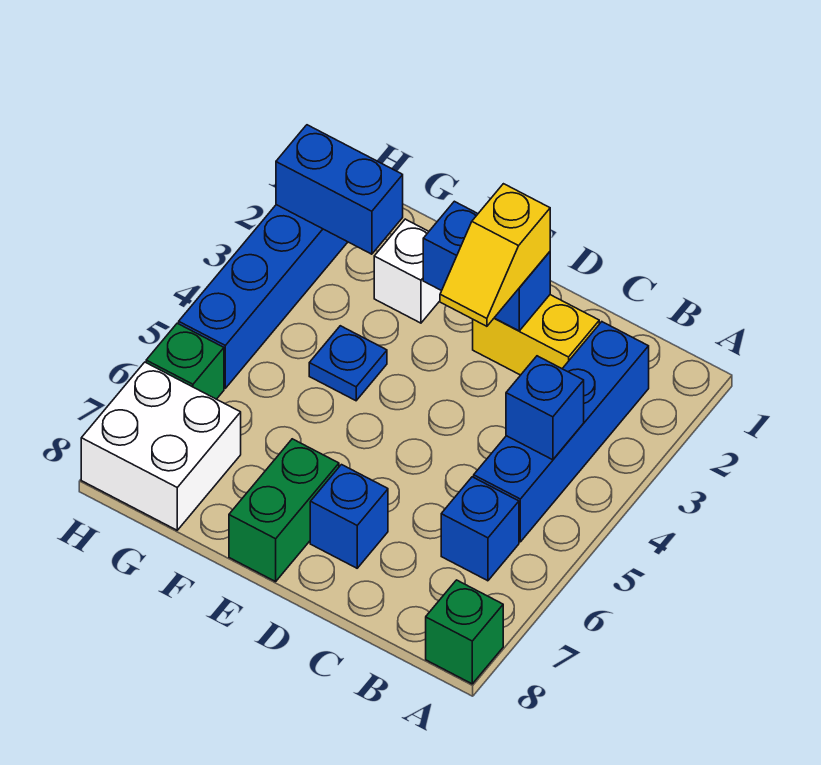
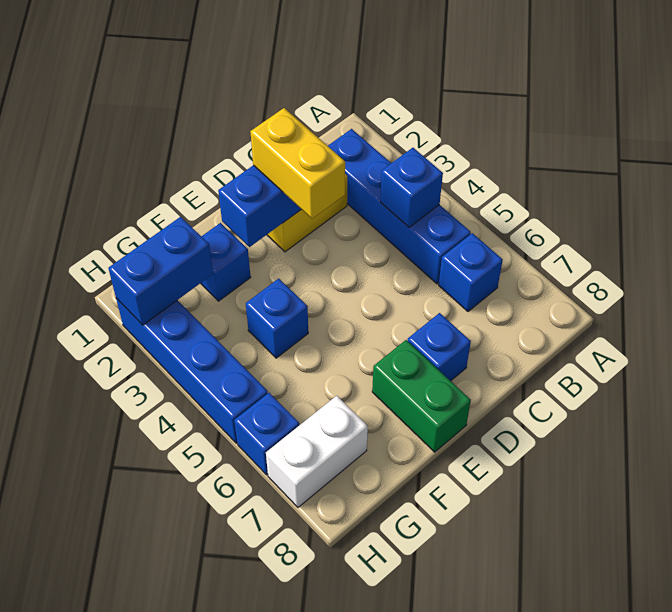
green brick A8 level 1 -> none
yellow slope D2:D3 level 3 top 2 -> yellow brick D2:D3 level 3
white brick F2 level 1 -> blue brick F2 level 1
blue plate F4 level 1 -> blue brick F4 level 1
white brick G7:H8 level 1 -> white brick G7:H7 level 1
green brick H6 level 1 -> blue brick H6 level 1

